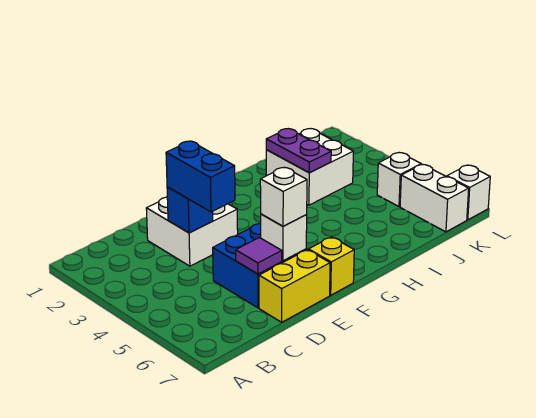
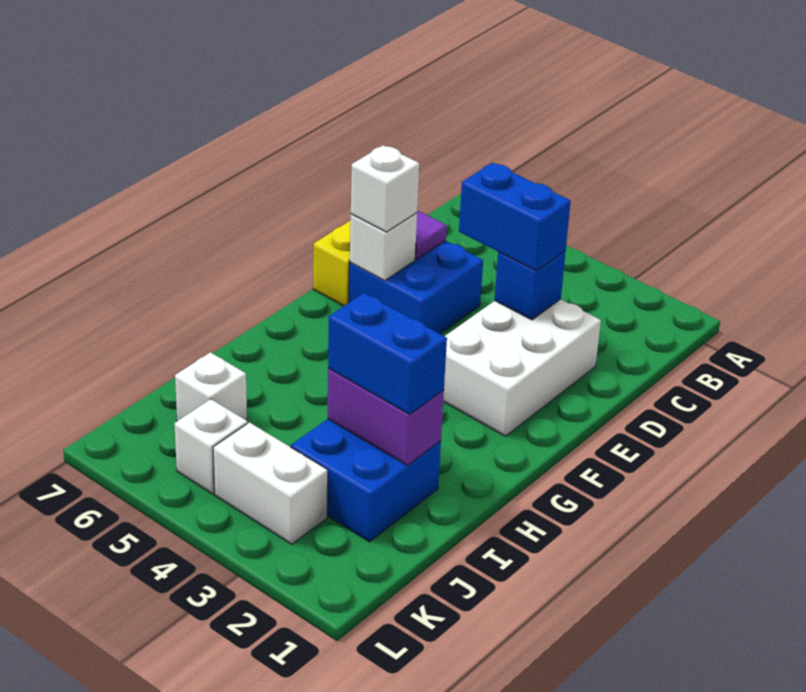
white brick D2:E3 level 1 -> white brick D2:F3 level 1
yellow brick F7 level 1 -> none
white brick I2:J3 level 1 -> blue brick I2:J3 level 1
purple plate I2:I3 level 2 -> purple brick I2:I3 level 2
none -> blue brick I2:I3 level 3
white brick K6:K7 level 1 -> white brick K3:K4 level 1
white brick L7 level 1 -> white brick J6 level 1

